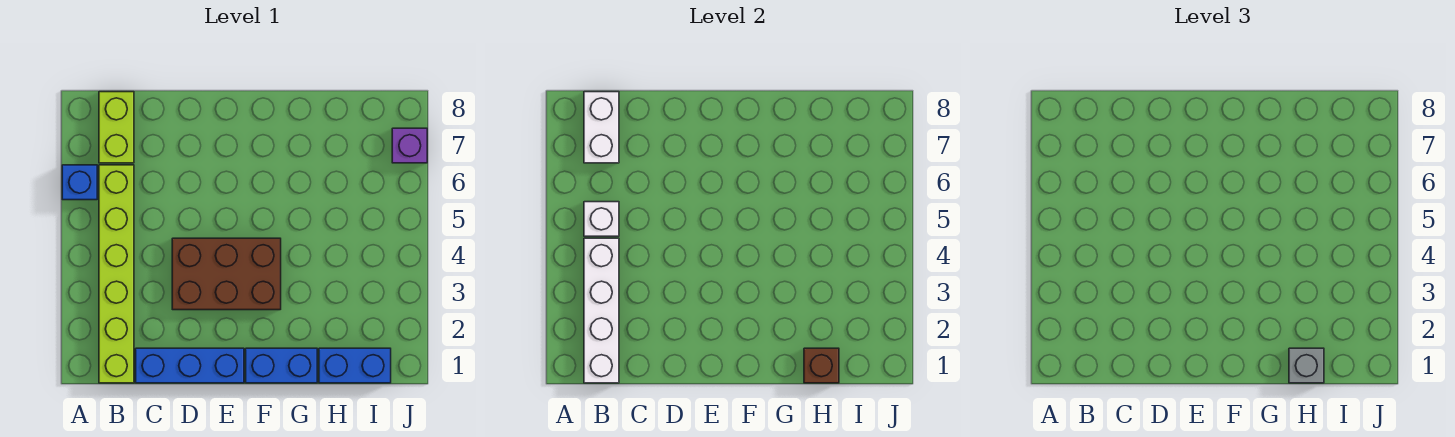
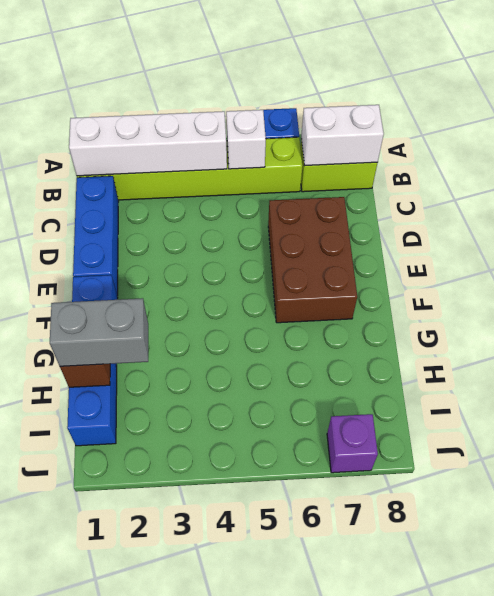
brown brick D3:F4 level 1 -> brown brick D6:F7 level 1
grey brick H1 level 3 -> grey brick H1:H2 level 3

